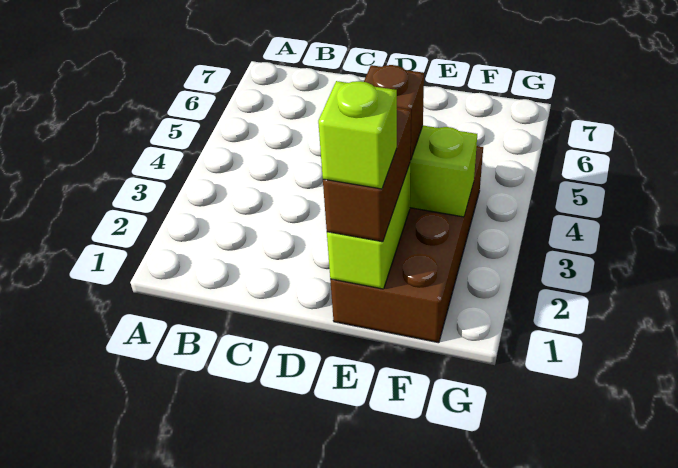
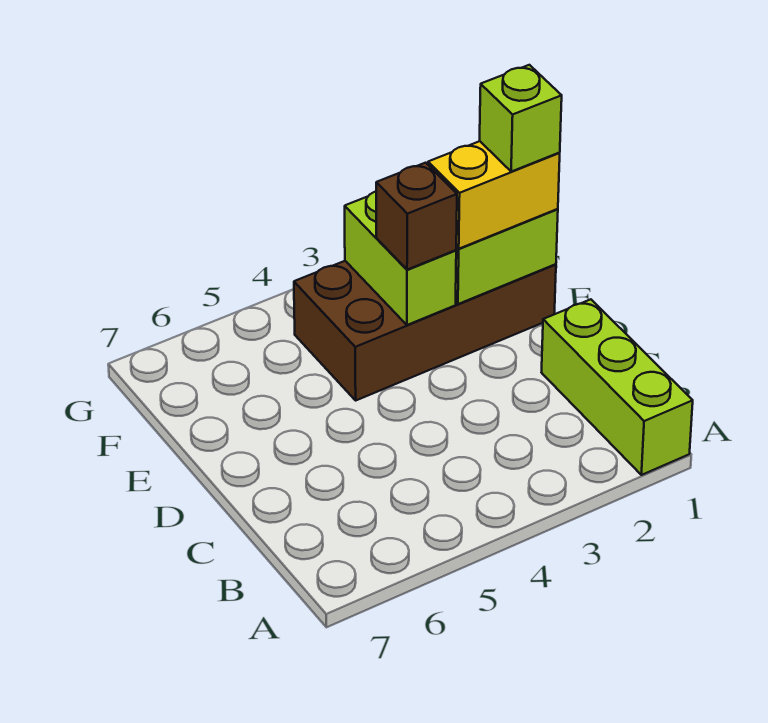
none -> lime brick A1:C1 level 1
brown brick E1:E2 level 3 -> yellow brick E1:E2 level 3

